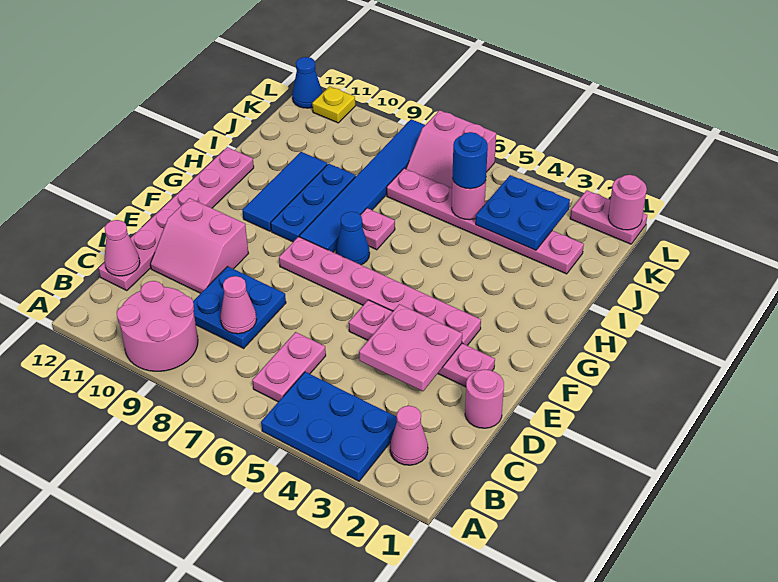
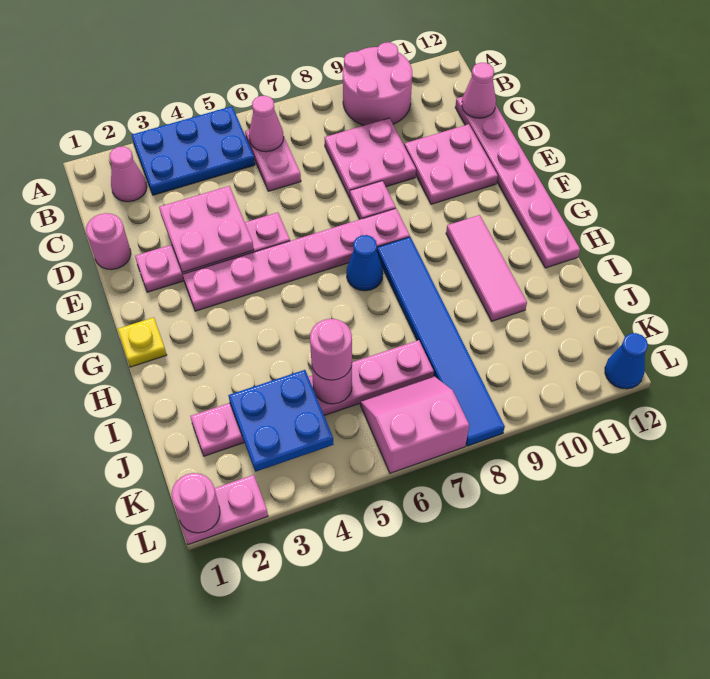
blue plate C8:D9 level 1 -> pink plate C8:D9 level 1
pink cone C8 level 2 -> pink cone B6 level 2
pink slope D10:E11 level 1 top E -> pink plate D10:E11 level 1
blue plate G9:I9 level 1 -> none
blue tile G10:I10 level 1 -> pink tile G10:I10 level 1
pink plate H7 level 1 -> pink plate E8 level 1
blue round brick J5 level 3 -> pink round brick J5 level 3
yellow plate L11 level 1 -> yellow plate G1 level 1

